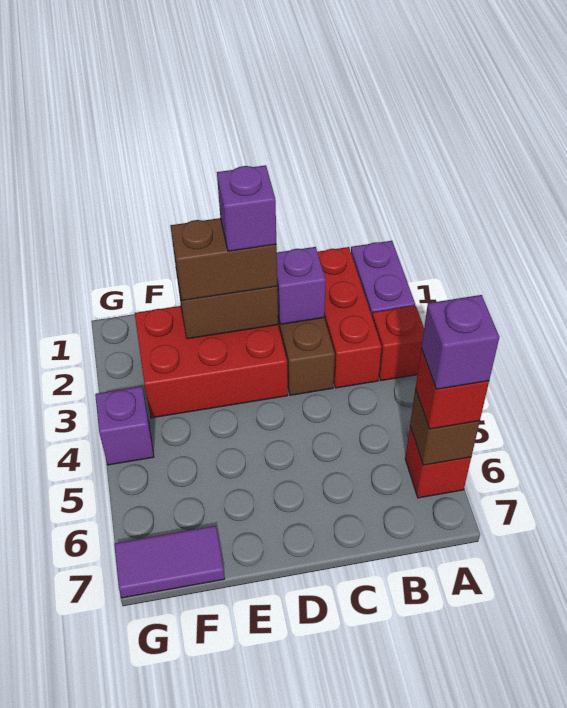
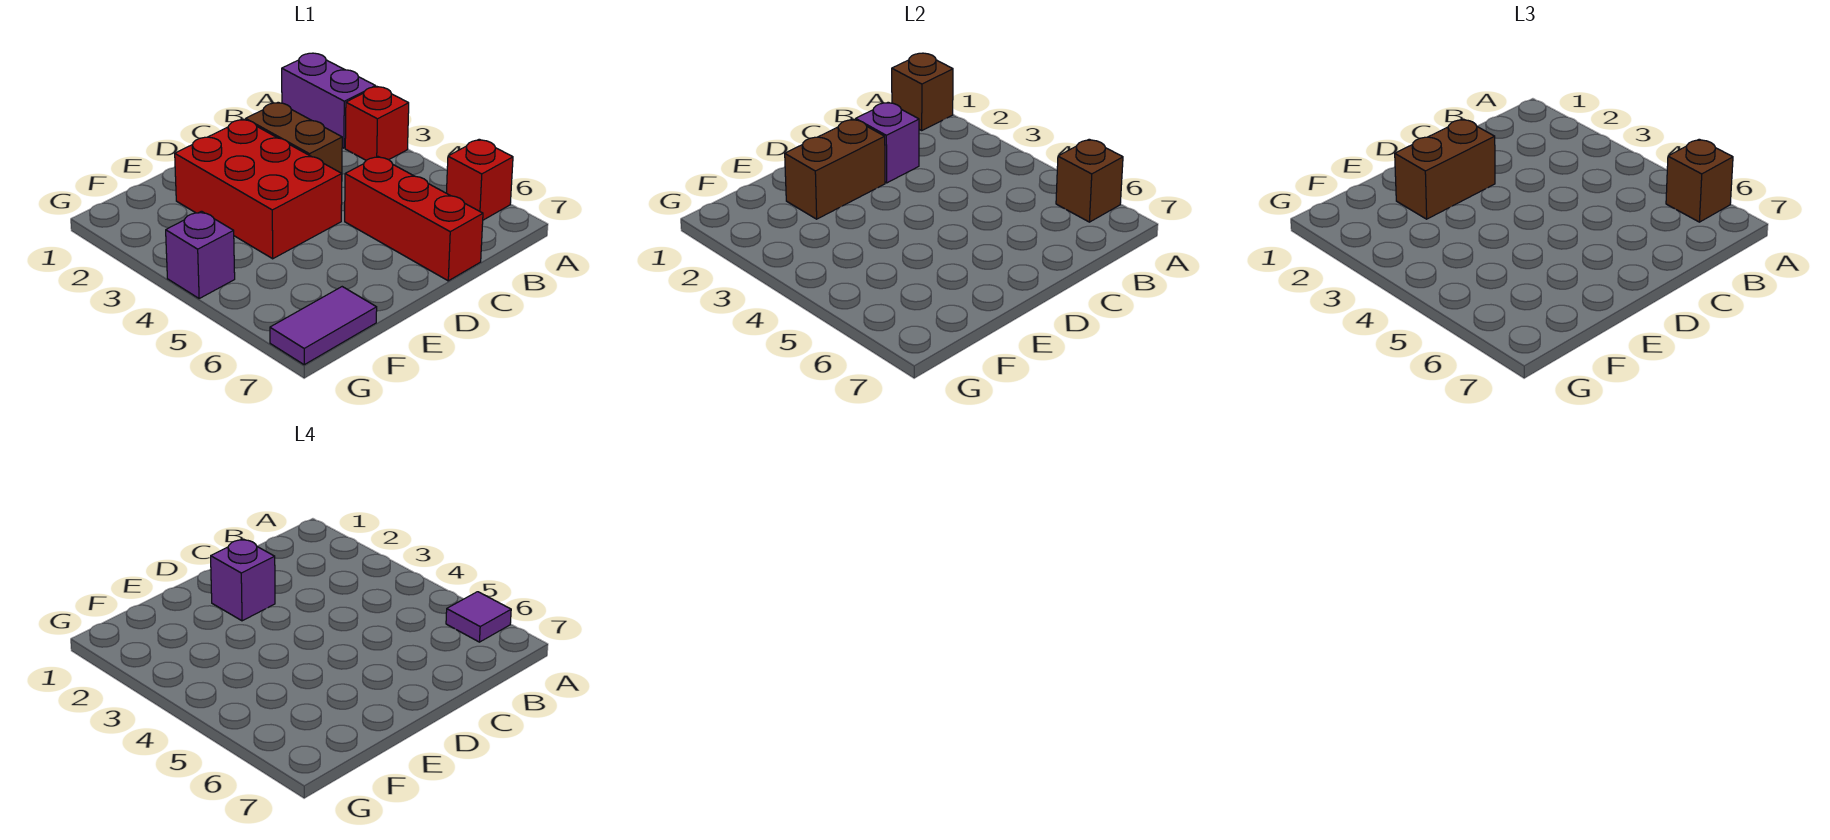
none -> brown brick A1 level 2
red brick A6 level 3 -> brown brick A6 level 3
purple brick A6 level 4 -> purple tile A6 level 4
red brick B1:B3 level 1 -> red brick C5:C7 level 1
red brick D2:F3 level 1 -> red brick D2:E4 level 1

